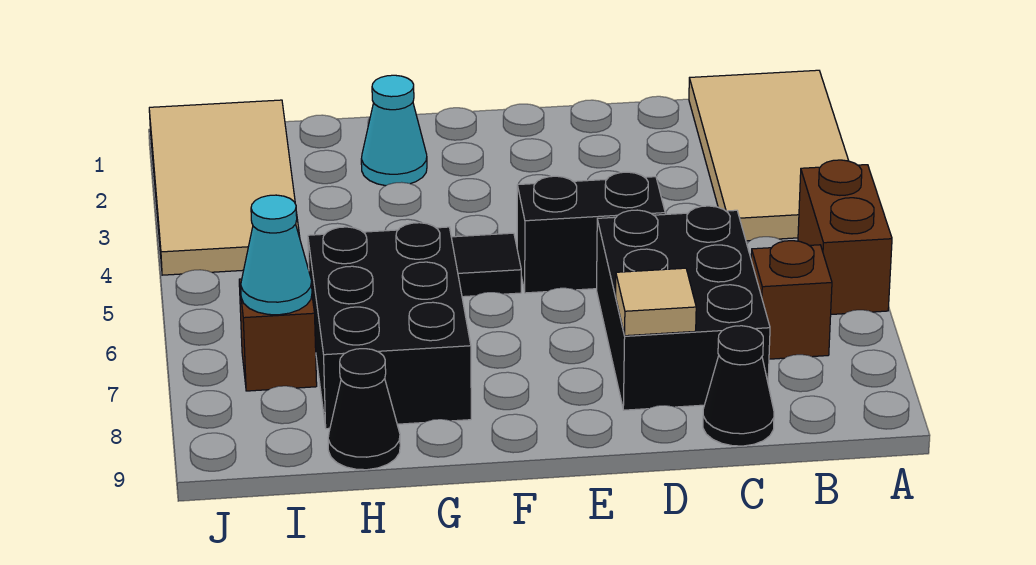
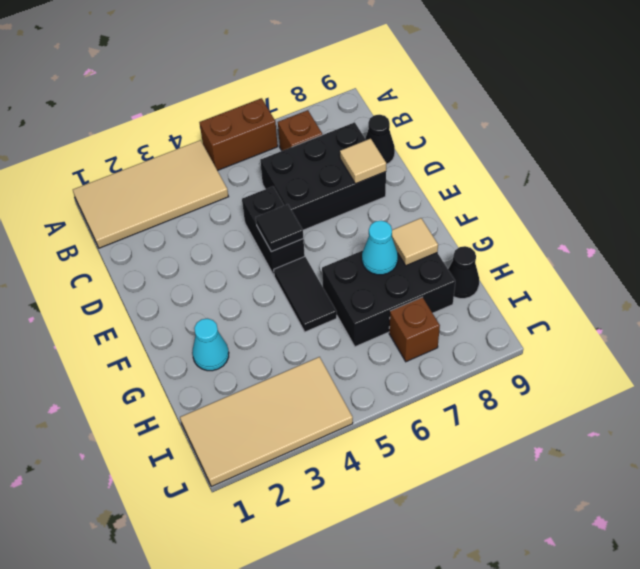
none -> black tile E5 level 2
none -> tan tile G8 level 2
cyan cone I7 level 2 -> cyan cone G7 level 2

